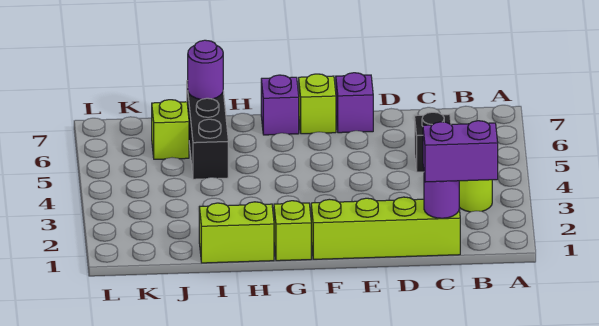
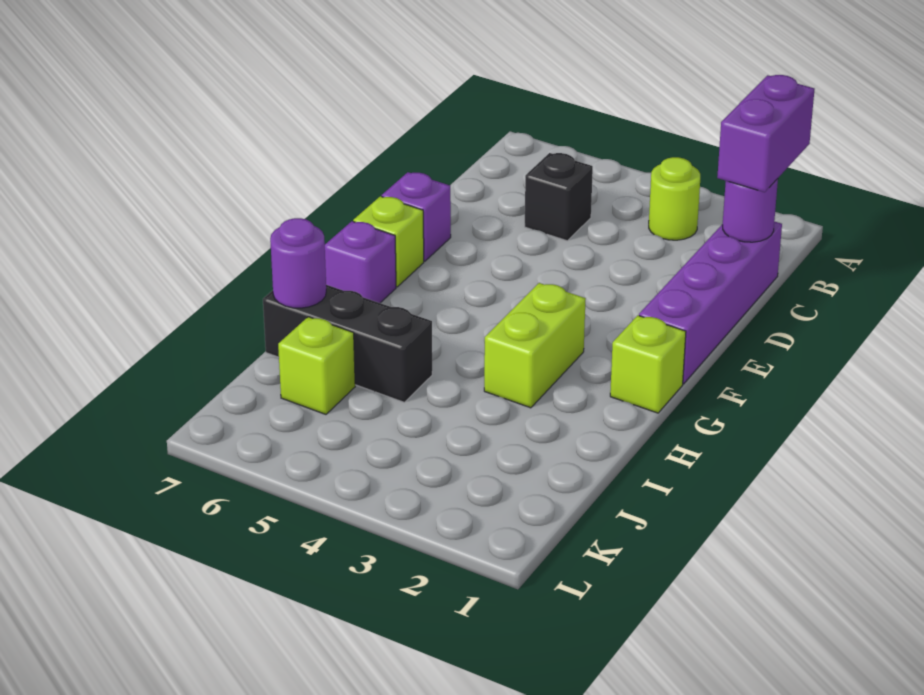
lime brick C1:F1 level 1 -> purple brick C1:F1 level 1
lime brick H1:I1 level 1 -> lime brick G3:H3 level 1

